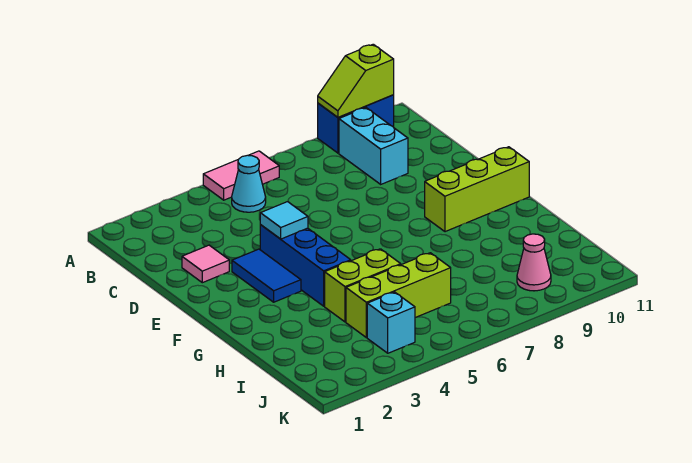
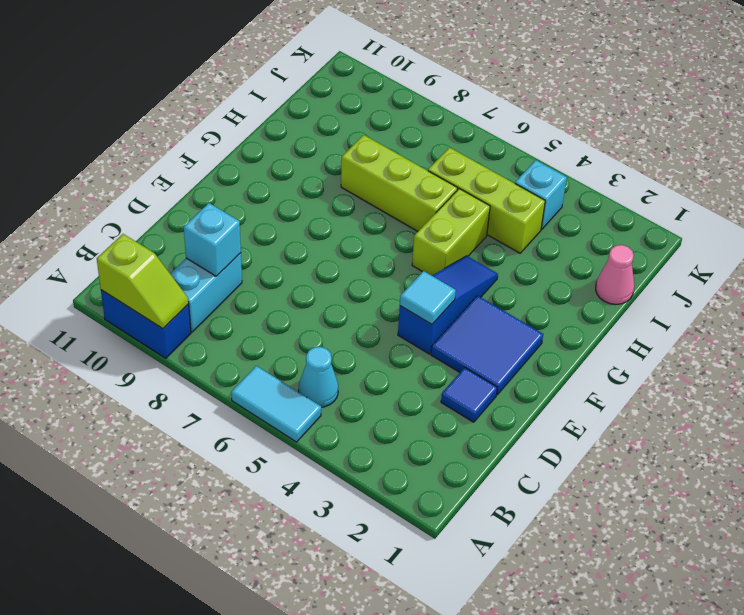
pink tile A5:A6 level 1 -> cyan tile A5:A6 level 1
none -> cyan brick C9 level 2
pink tile D2 level 1 -> blue tile D2 level 1
blue tile E3:F3 level 1 -> blue tile E2:F3 level 1
blue brick E4:G4 level 1 -> blue slope E4:G4 level 1 top E
lime brick F9:F11 level 1 -> lime brick H6:H8 level 1
lime brick H4:H5 level 1 -> lime brick G5:H5 level 1
pink cone J9 level 1 -> pink cone I1 level 1

